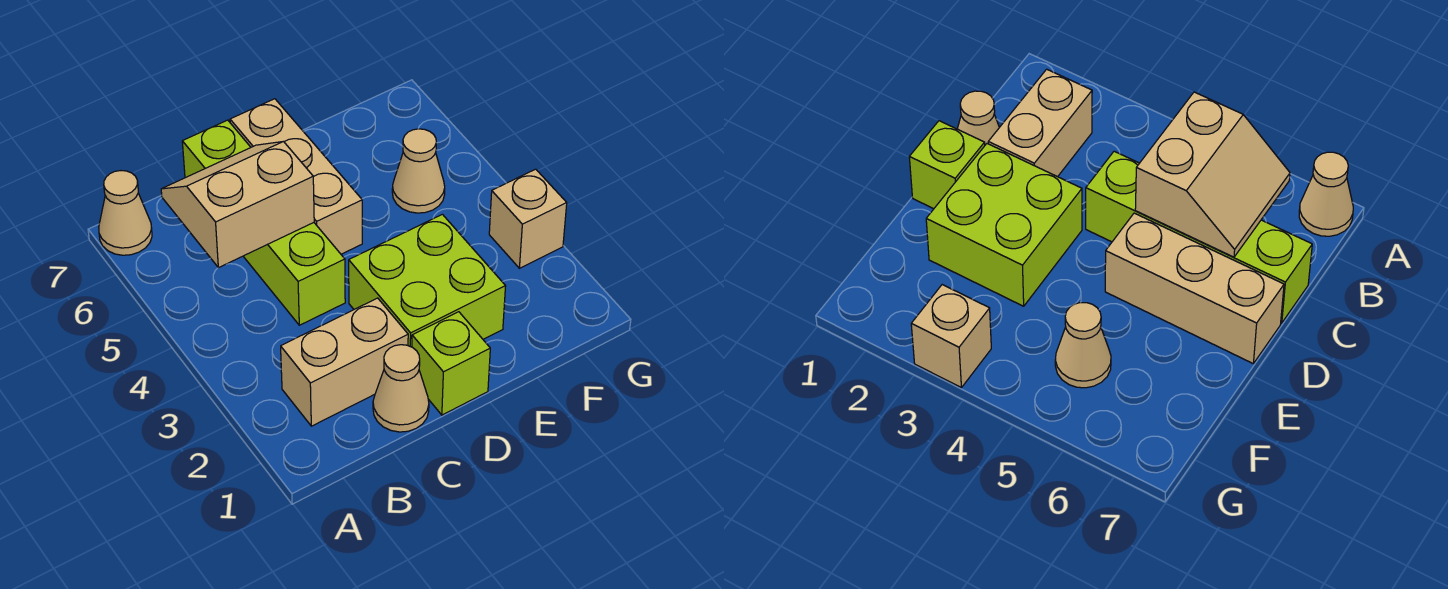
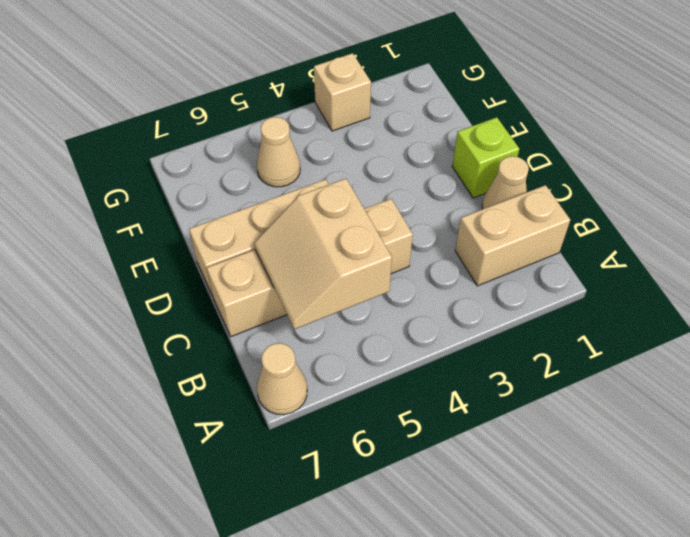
tan brick B2:C2 level 1 -> tan brick B1:B2 level 1
lime brick C4:C7 level 1 -> tan brick C4:C7 level 1
lime brick D2:E3 level 1 -> none

